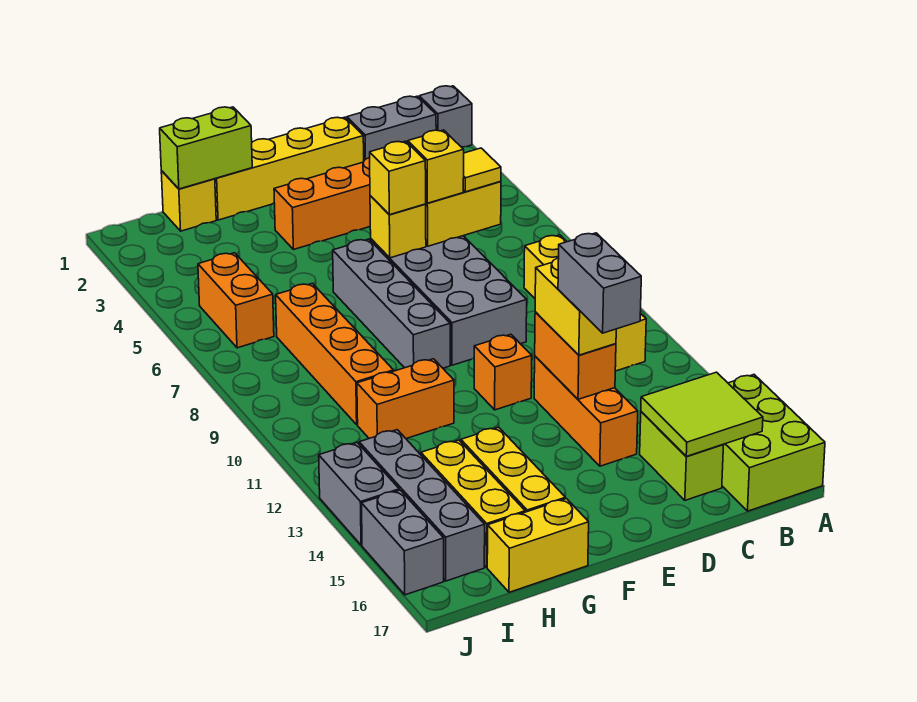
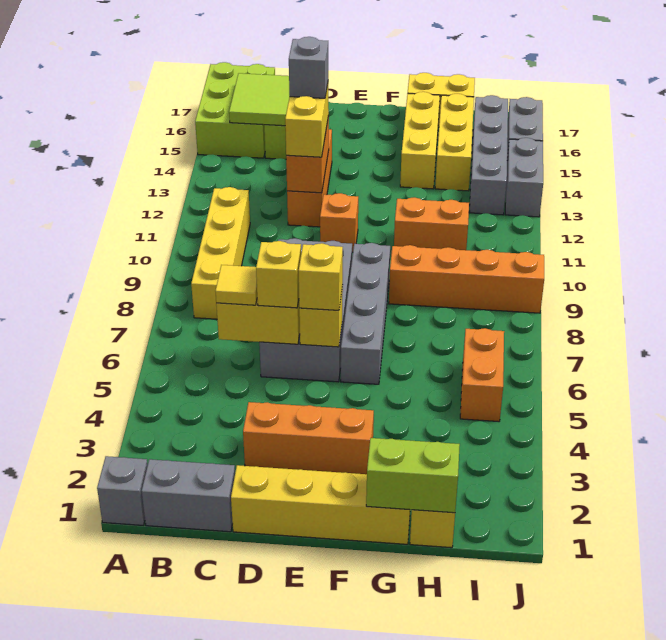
grey brick D13:D14 level 4 -> grey brick D13 level 4
orange brick H7:H10 level 1 -> orange brick G9:J9 level 1

